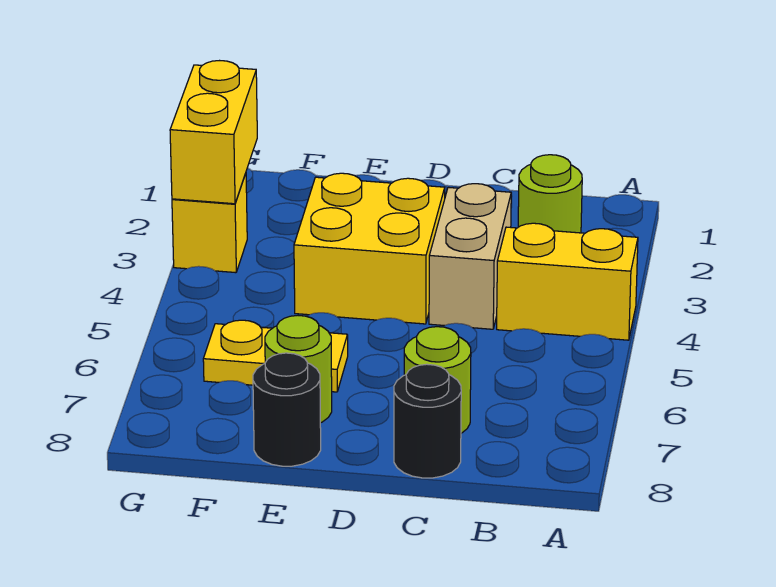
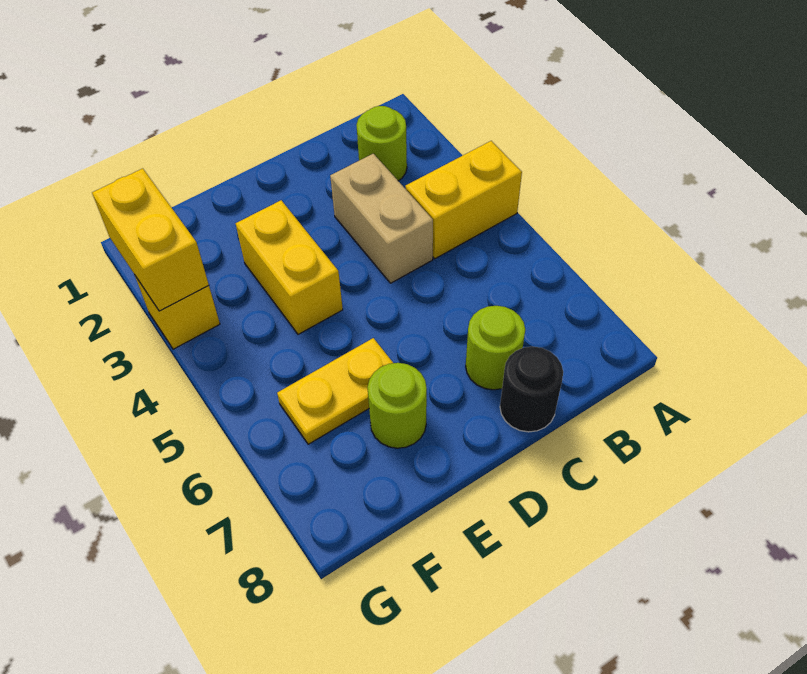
yellow brick D3:E4 level 1 -> yellow brick E3:E4 level 1
black round brick E8 level 1 -> none

